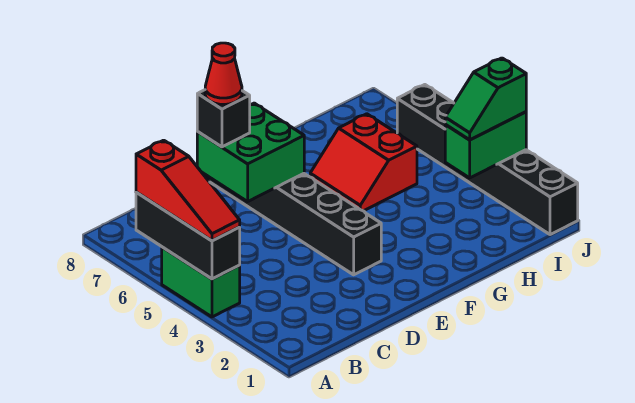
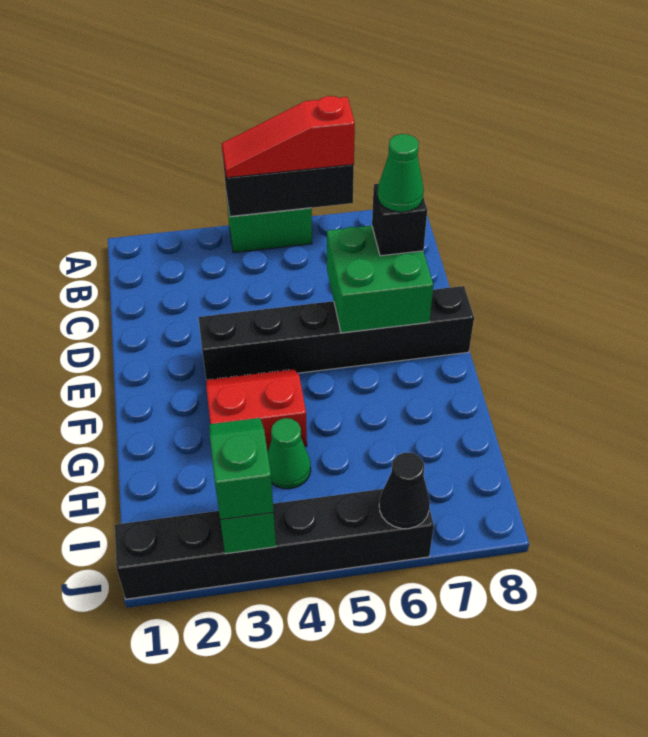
red cone D7 level 4 -> green cone D7 level 4
red slope G5:H6 level 1 top H -> red slope F3:G4 level 1 top G
none -> green cone H4 level 1
none -> black cone J6 level 2

